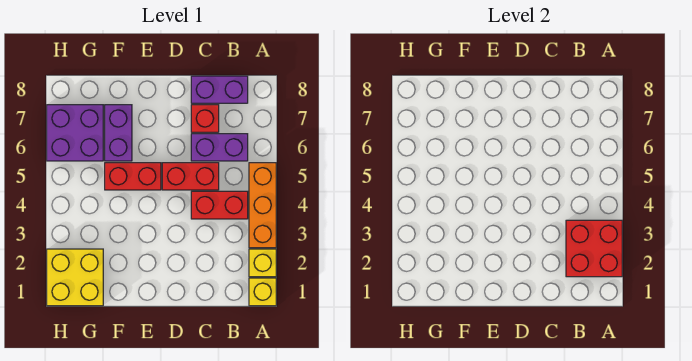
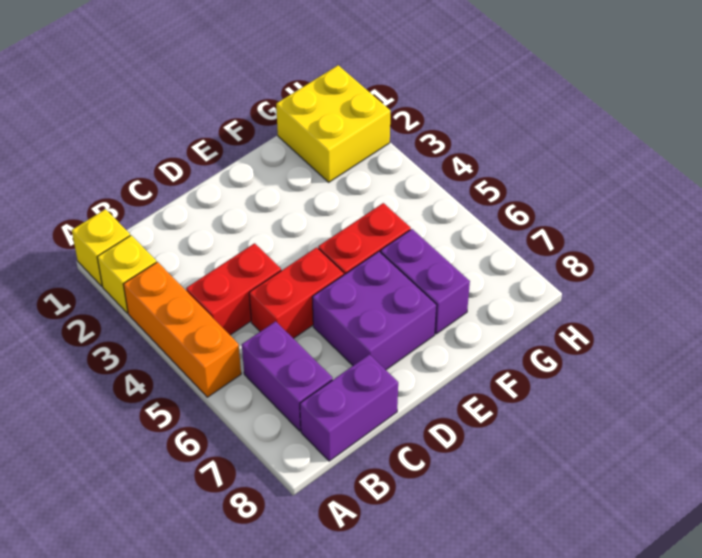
red brick A2:B3 level 2 -> none
purple brick B6:C6 level 1 -> purple brick B6:B7 level 1
red brick C7 level 1 -> none
purple brick G6:H7 level 1 -> purple brick D6:E7 level 1

